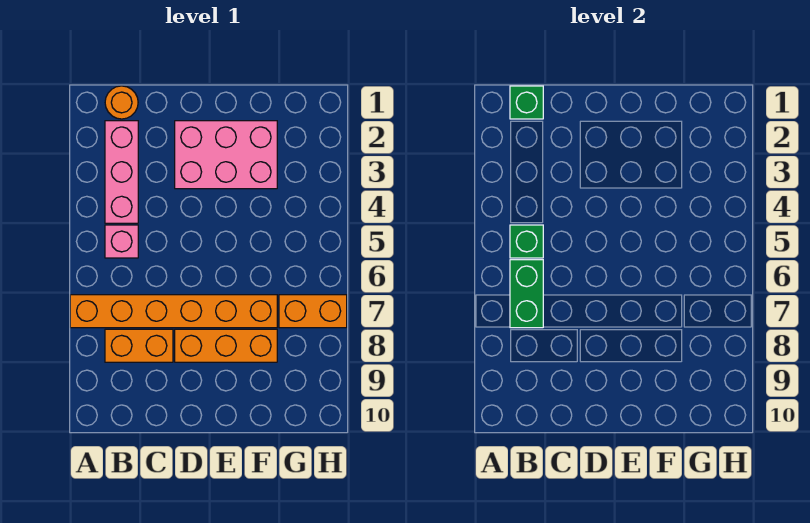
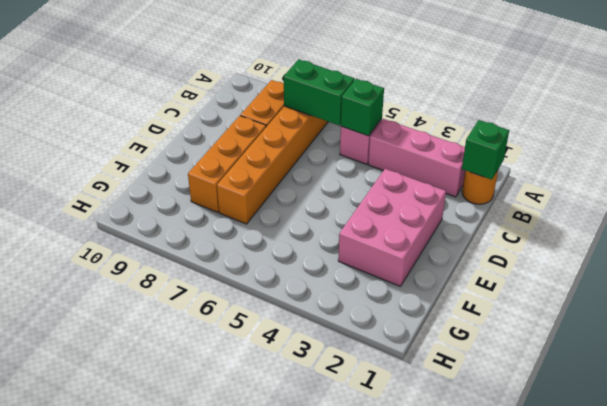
orange brick G7:H7 level 1 -> none

